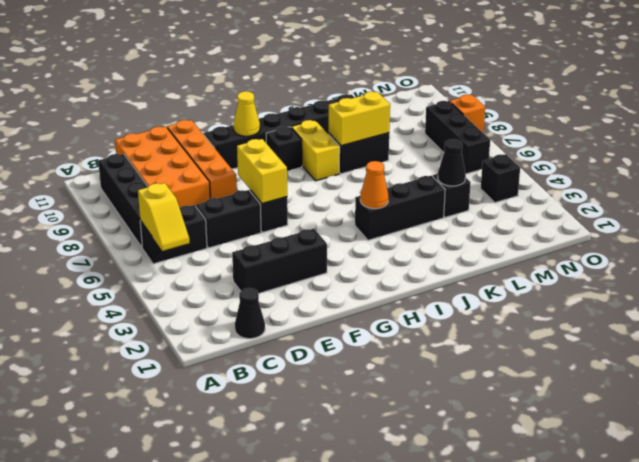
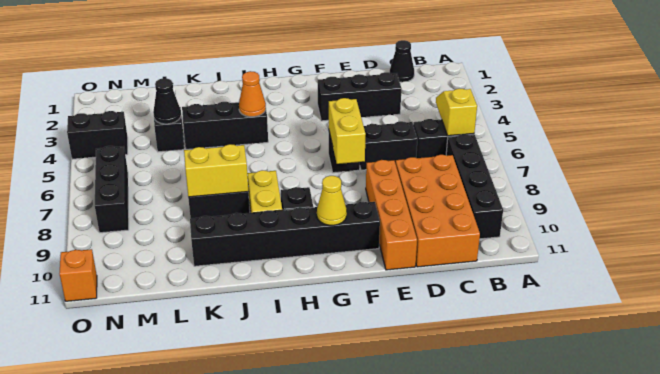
black brick N4 level 1 -> black brick N4:O4 level 1
orange brick O8 level 1 -> orange brick O11 level 1

